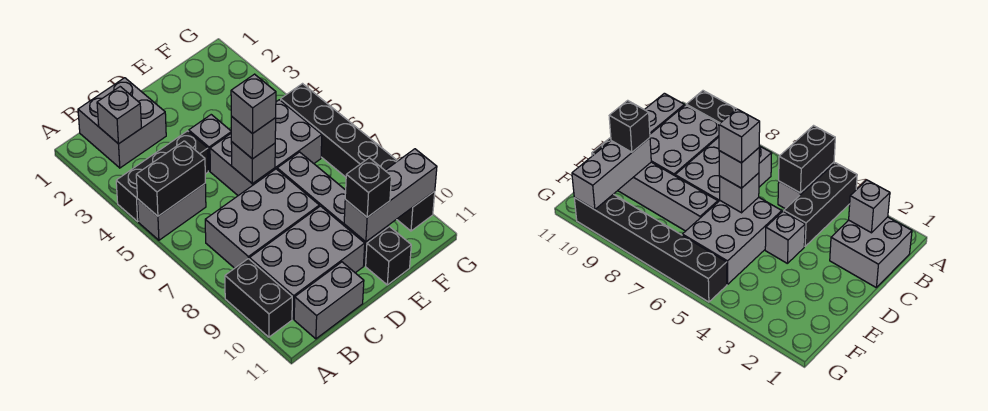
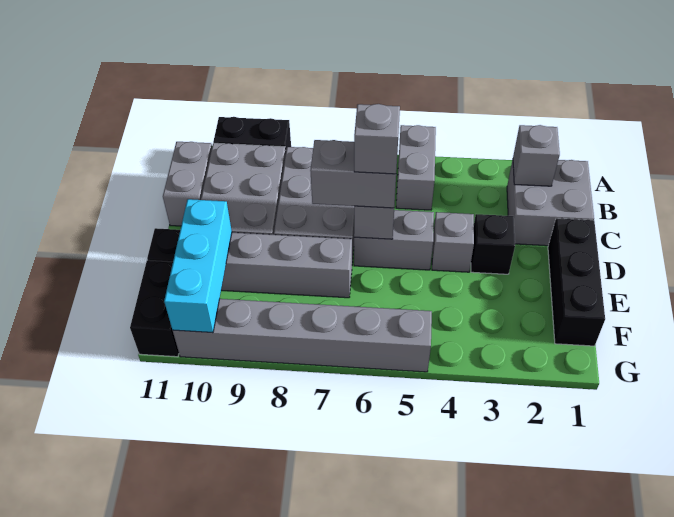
black brick A4:C4 level 1 -> black brick D1:F1 level 1
black brick A5:B5 level 2 -> black brick F11:G11 level 1
grey brick D5:F6 level 1 -> grey brick D5:D6 level 1
grey brick D6 level 3 -> grey brick D6:D7 level 3
grey brick E10:G10 level 2 -> cyan brick E10:G10 level 2
black brick E10 level 3 -> black brick D3 level 1
black brick G5:G10 level 1 -> grey brick G5:G10 level 1

